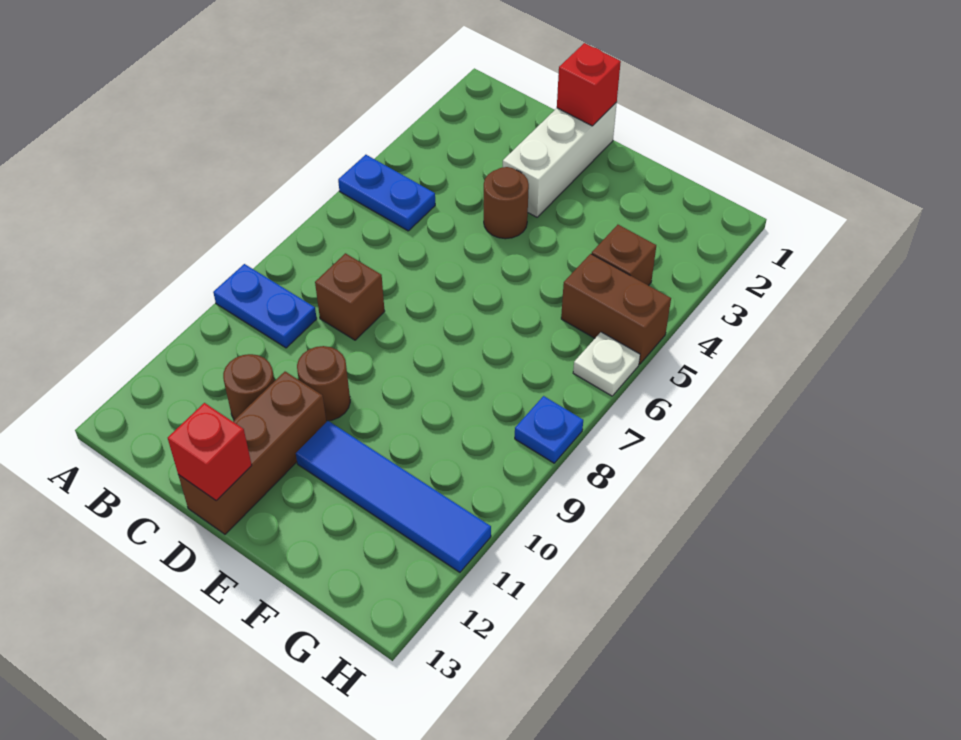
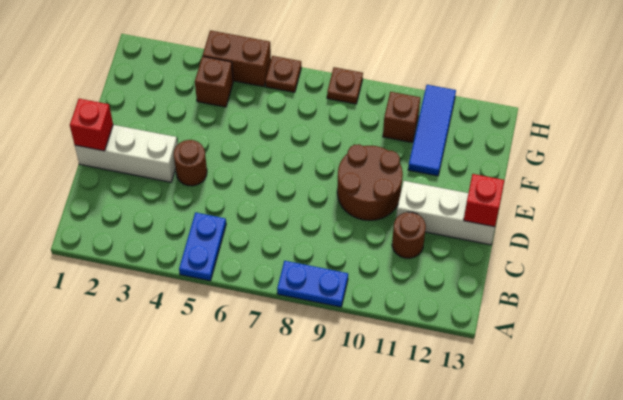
blue plate A9:B9 level 1 -> blue plate A8:A9 level 1
brown brick C8 level 1 -> brown brick G10 level 1
brown round brick D10 level 1 -> brown round brick D9:E10 level 1
brown brick D11:D13 level 1 -> white brick D11:D13 level 1
blue tile E11:H11 level 1 -> blue tile F11:H11 level 1
brown brick G5:H5 level 1 -> brown brick H4:H5 level 1
white plate H6 level 1 -> brown plate H6 level 1
blue plate H8 level 1 -> brown plate H8 level 1

